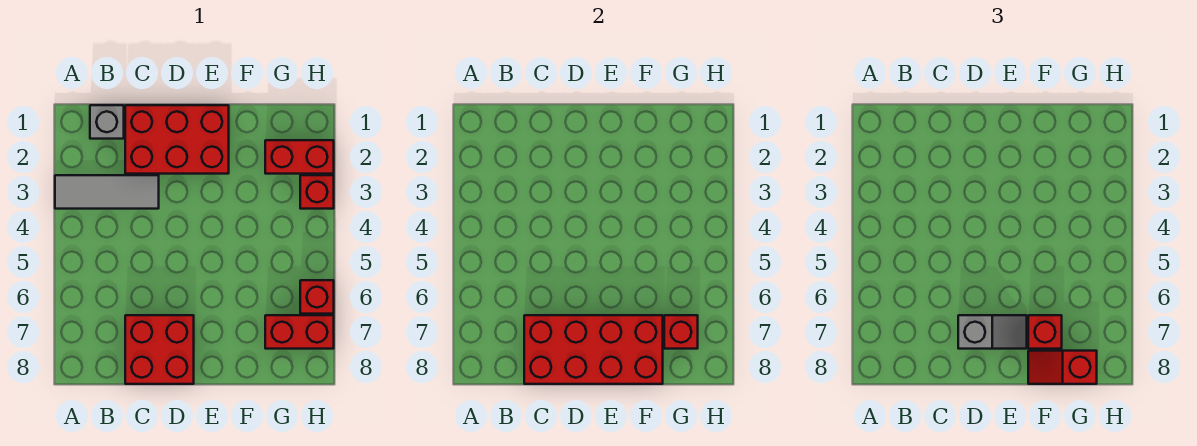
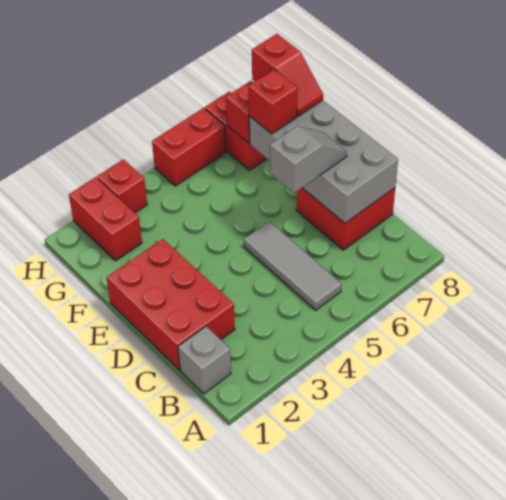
grey tile A3:C3 level 1 -> grey tile B5:D5 level 1
red brick C7:F8 level 2 -> grey brick C7:F8 level 2
grey slope D7:E7 level 3 top D -> grey slope D6:D7 level 3 top 6
red brick H6 level 1 -> red brick H5:H6 level 1

